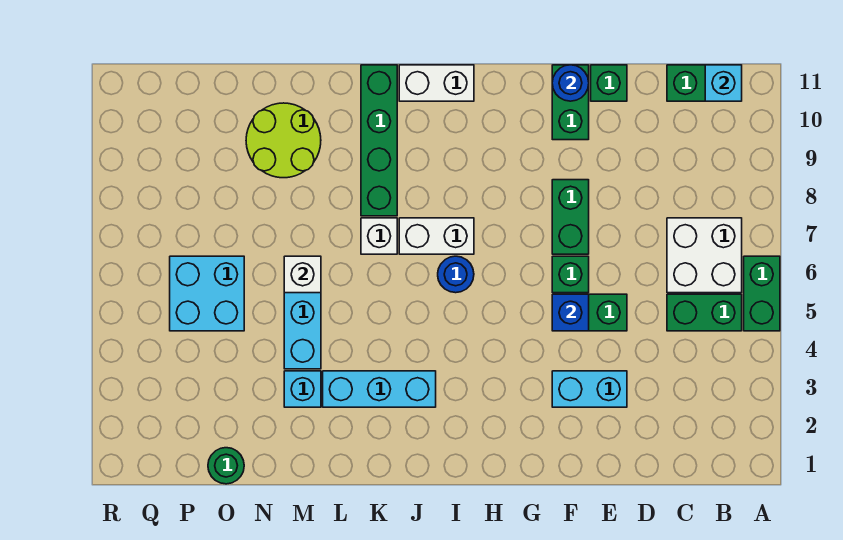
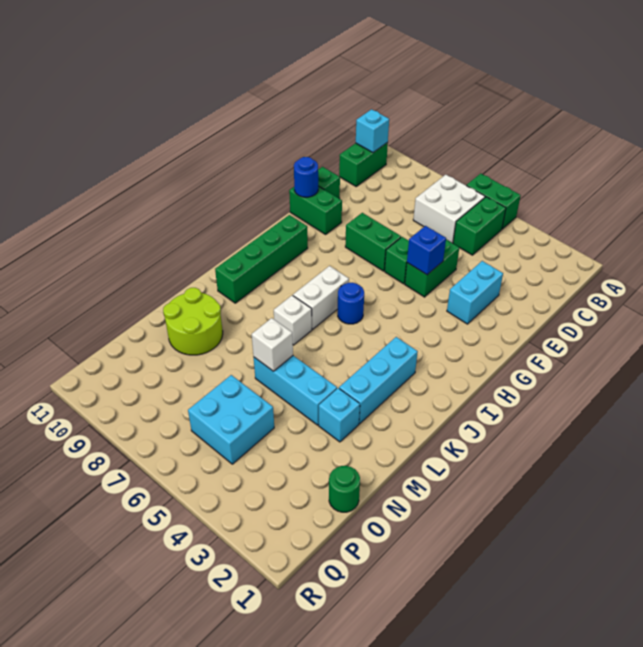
white brick I11:J11 level 1 -> none
green brick K8:K11 level 1 -> green brick H10:K10 level 1

